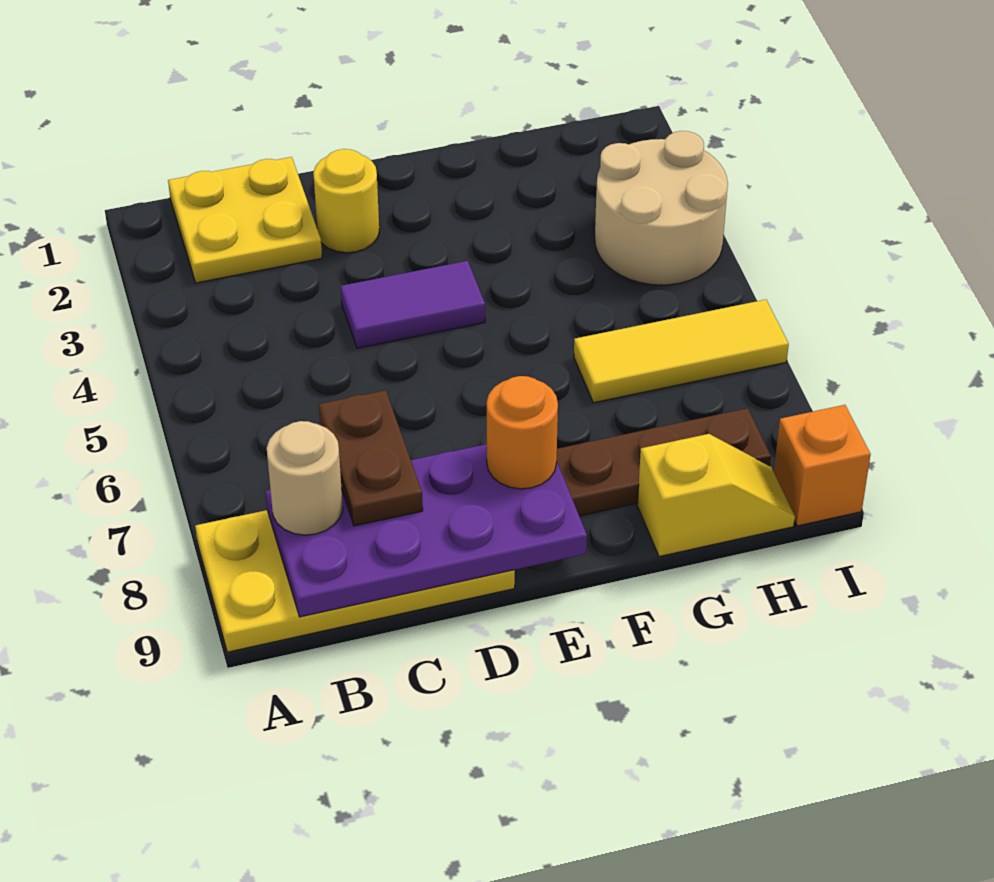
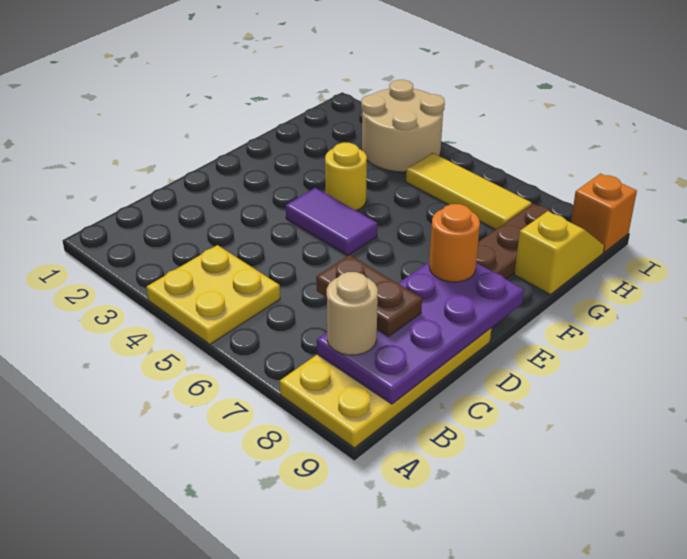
yellow plate B1:C2 level 1 -> yellow plate A4:B5 level 1
yellow round brick D2 level 1 -> yellow round brick F4 level 1
purple tile D4:E4 level 1 -> purple tile E4:E5 level 1
yellow tile G6:I6 level 1 -> yellow tile H5:H7 level 1

